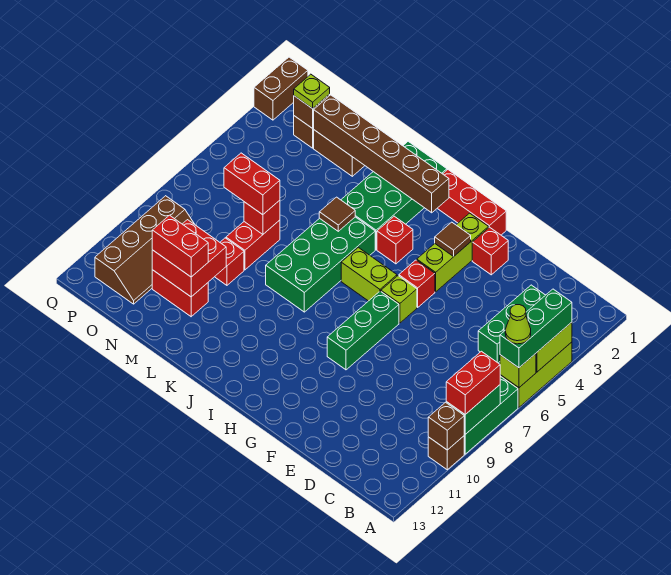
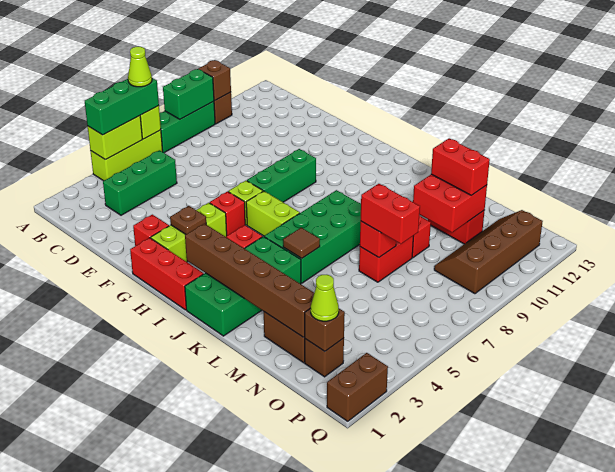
red brick A8:A9 level 3 -> none
brown tile G3 level 2 -> brown plate G3 level 2
lime plate O2 level 3 -> lime cone O2 level 3

